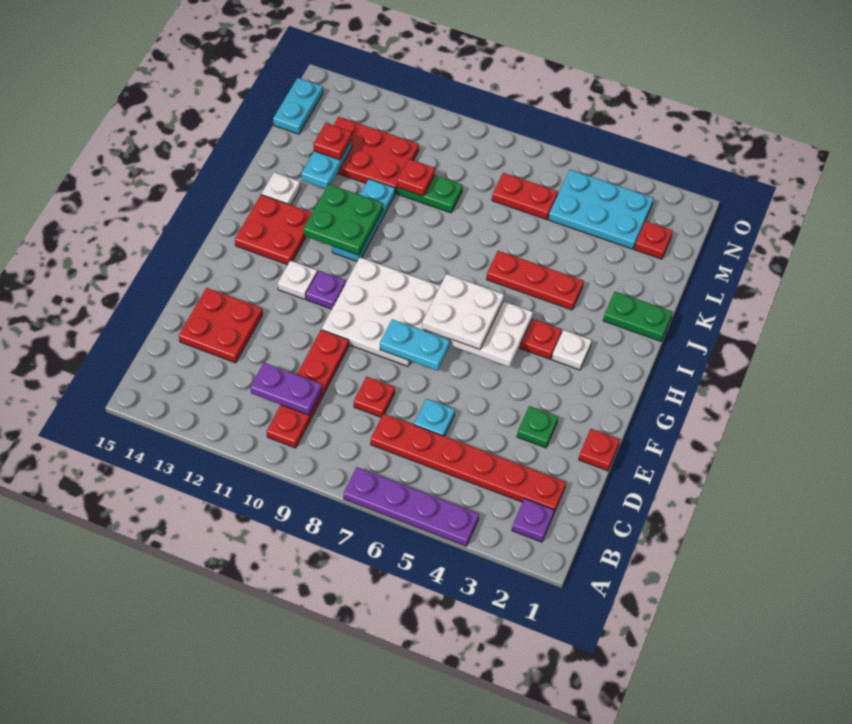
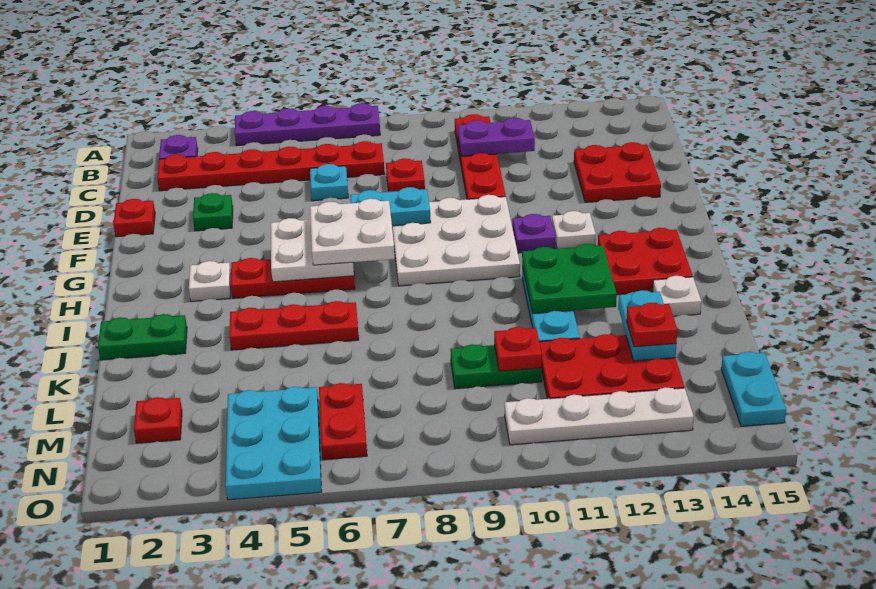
cyan plate M3:N5 level 1 -> cyan plate M4:O5 level 1
red plate M6:M7 level 1 -> red plate M6:N6 level 1
none -> white plate N10:N13 level 1

